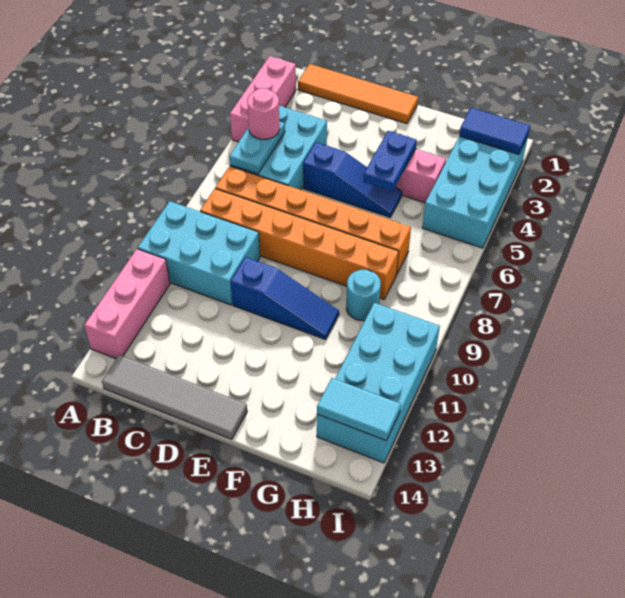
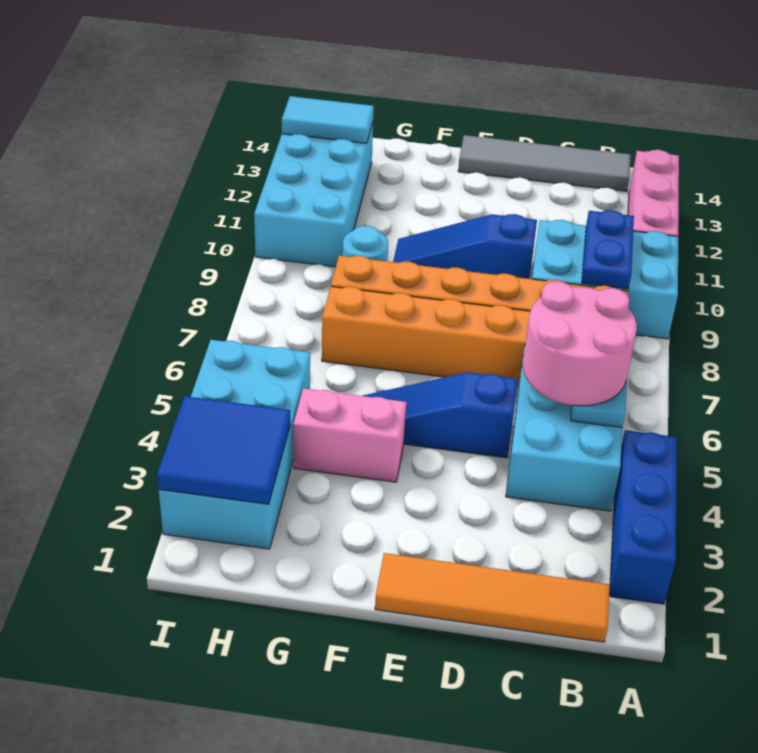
pink brick A2:A4 level 1 -> blue brick A2:A4 level 1
pink round brick B5 level 3 -> pink round brick B5:C6 level 3
blue plate F4:F5 level 2 -> blue plate B9:B10 level 2
blue tile H2:I2 level 2 -> blue tile H2:I3 level 2

